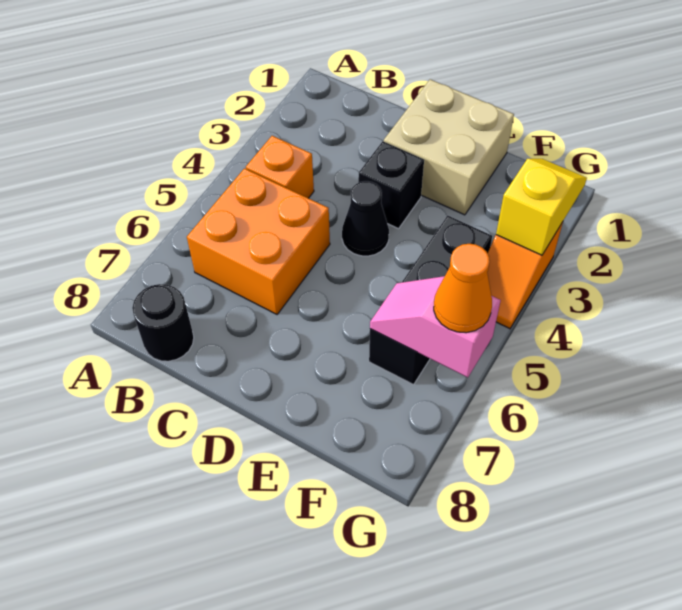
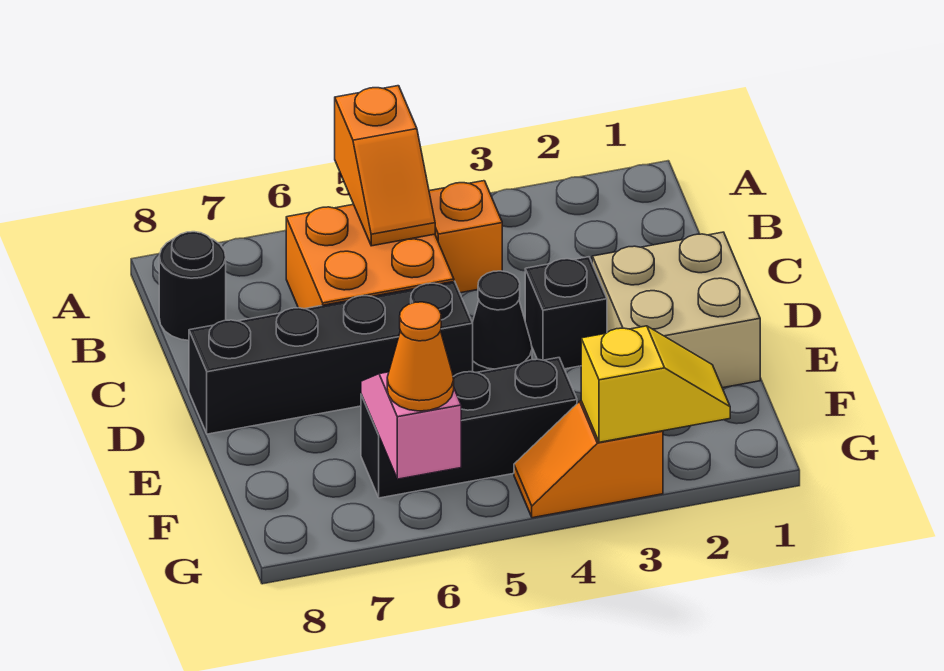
none -> orange slope A5:B5 level 2 top A
none -> black brick D5:D8 level 1

